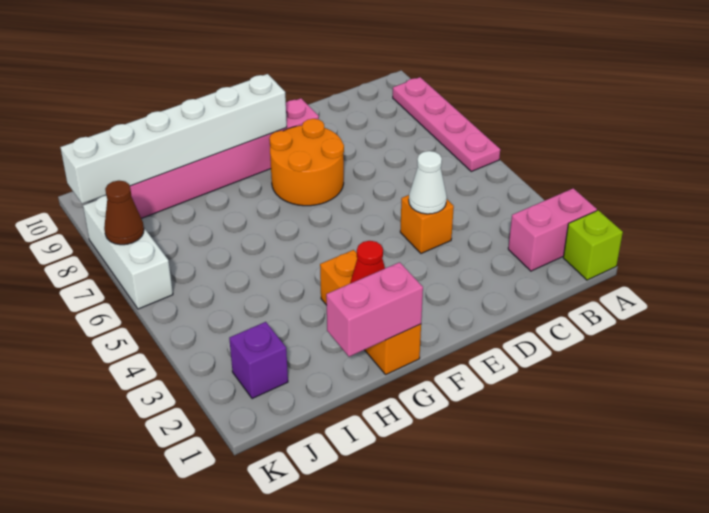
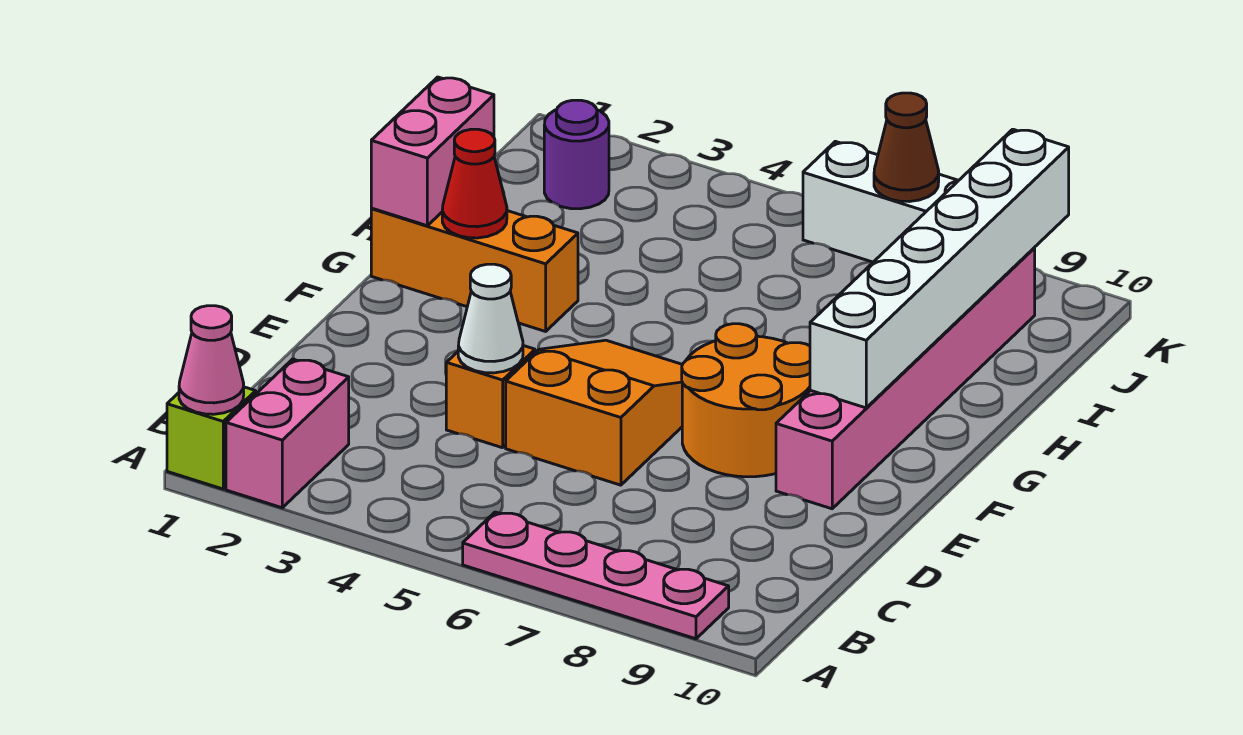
none -> pink cone A1 level 2
none -> orange slope D5:F6 level 1 top D
purple brick J2 level 1 -> purple round brick J2 level 1

